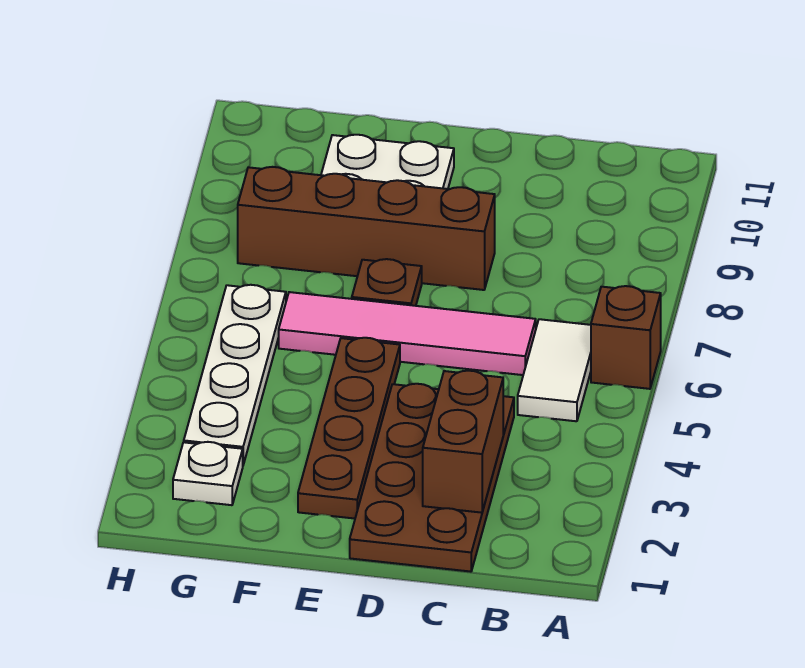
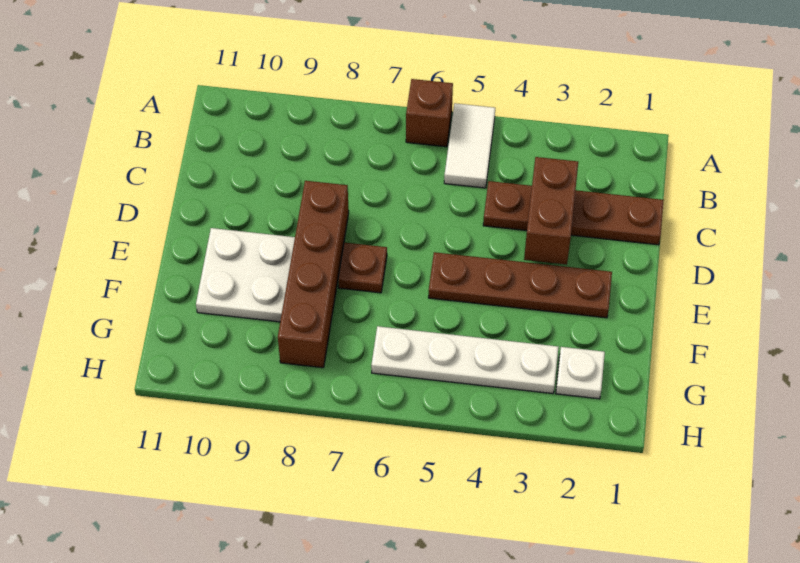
white tile B5:B6 level 1 -> white tile A5:B5 level 1
brown plate C1:D4 level 1 -> brown plate C1:C4 level 1
brown brick C2:C3 level 2 -> brown brick C3:D3 level 2
pink tile C6:F6 level 1 -> none

